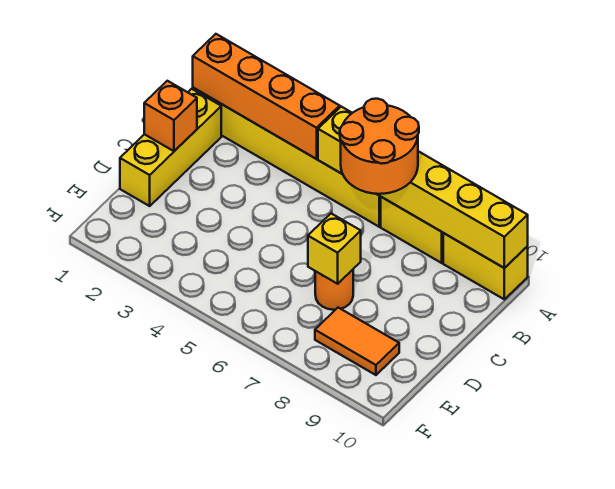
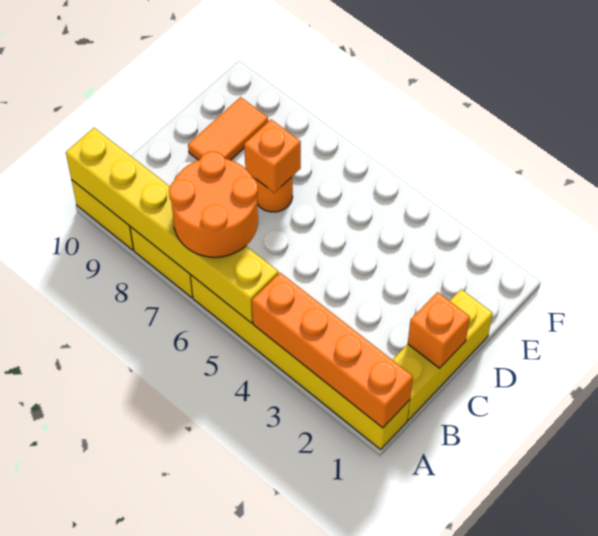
yellow brick D7 level 2 -> orange brick D7 level 2
orange tile E8:E9 level 1 -> orange tile D9:E9 level 1

